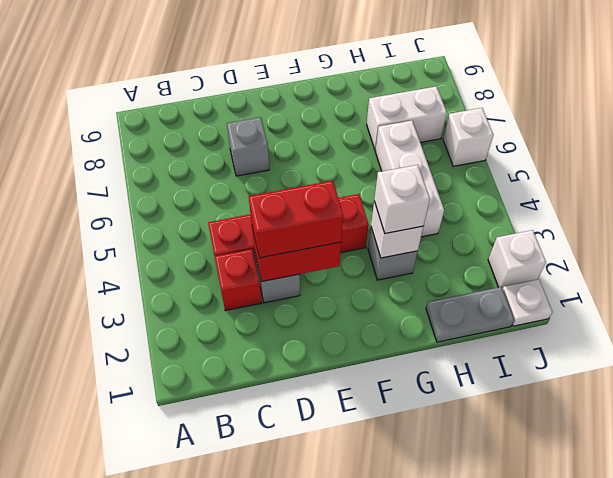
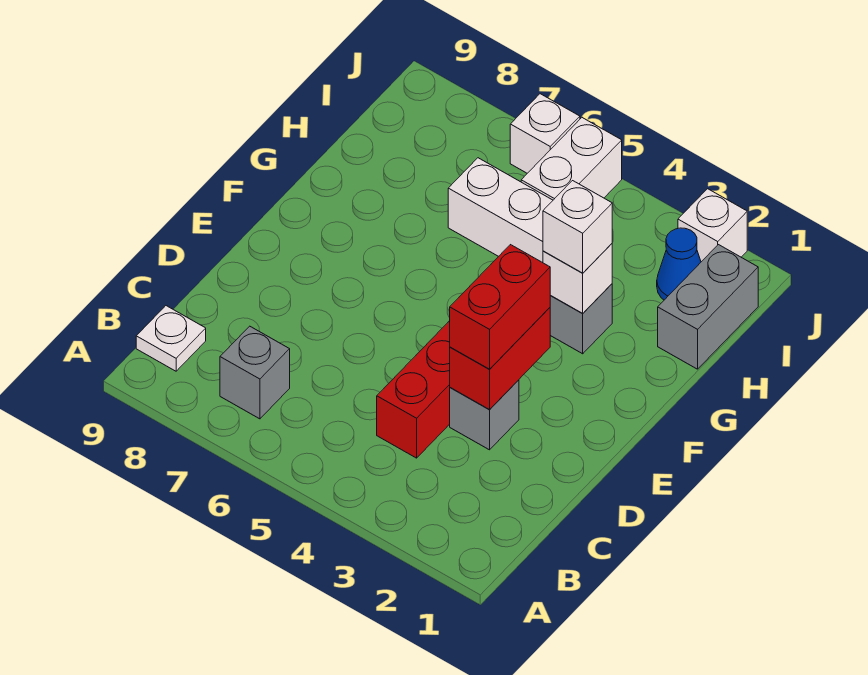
red brick C3 level 1 -> none
grey brick D7 level 1 -> grey brick B7 level 1
grey plate H1:I1 level 1 -> grey brick H1:I1 level 1
white brick H7:I7 level 1 -> white brick I5:J5 level 1
none -> blue cone I2 level 1
white plate J1 level 1 -> white plate B9 level 1

